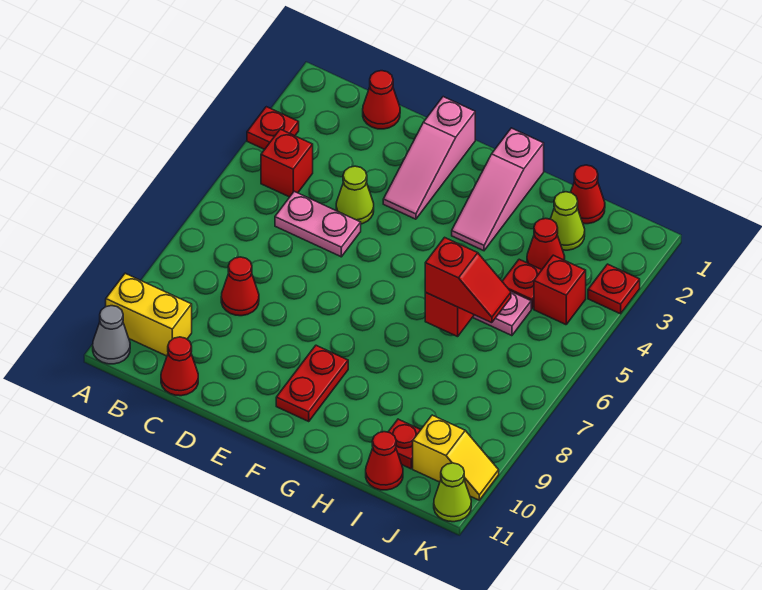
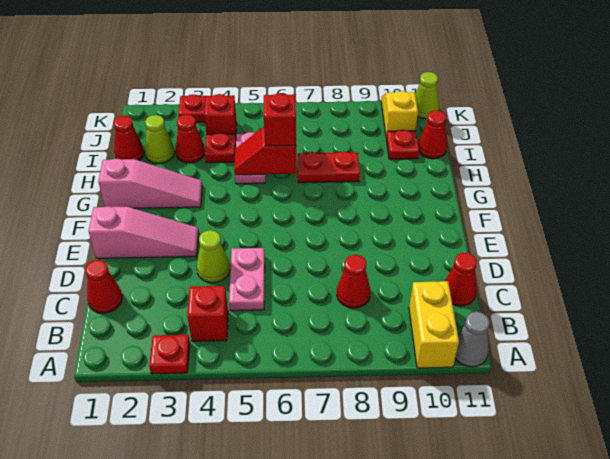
red plate F9:F10 level 1 -> red plate H7:H8 level 1

